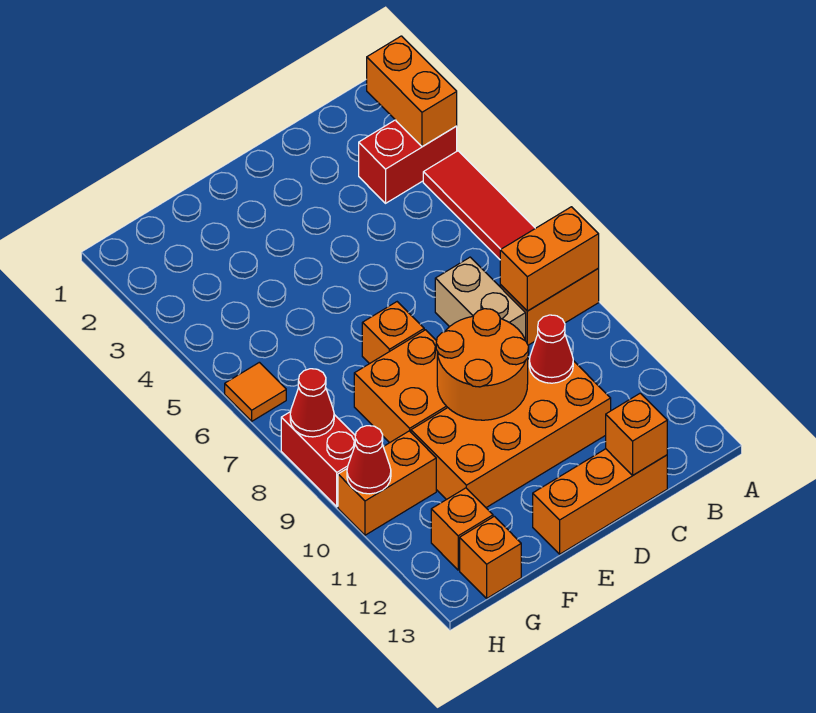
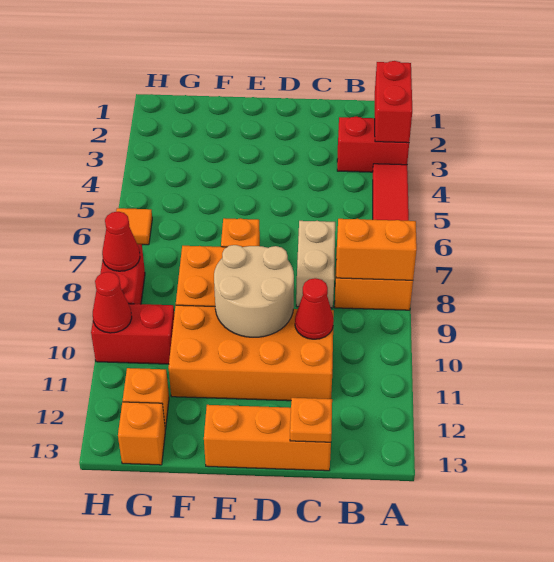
orange brick A2:A3 level 2 -> red brick A2:A3 level 2
orange brick C13 level 2 -> orange plate C13 level 2
orange round brick D9:E10 level 2 -> tan round brick D9:E10 level 2
orange brick G10:H10 level 1 -> red brick G10:H10 level 1

